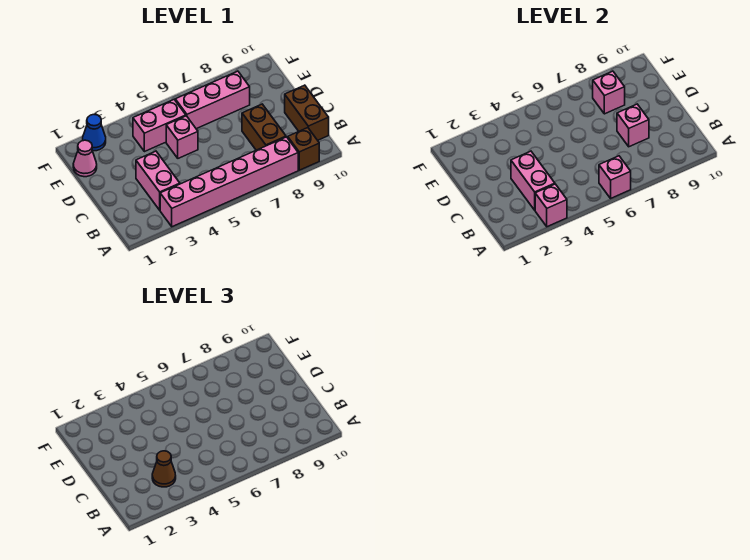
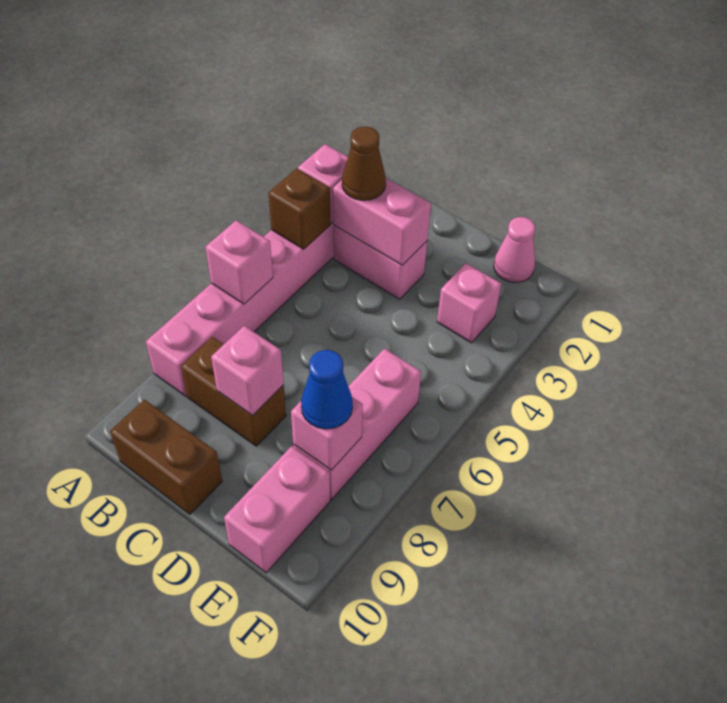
brown brick A9 level 1 -> brown brick A4 level 2
pink brick D5 level 1 -> pink brick E3 level 1
pink brick E4:E5 level 1 -> pink brick E9:E10 level 1
blue cone F2 level 1 -> blue cone E8 level 3

